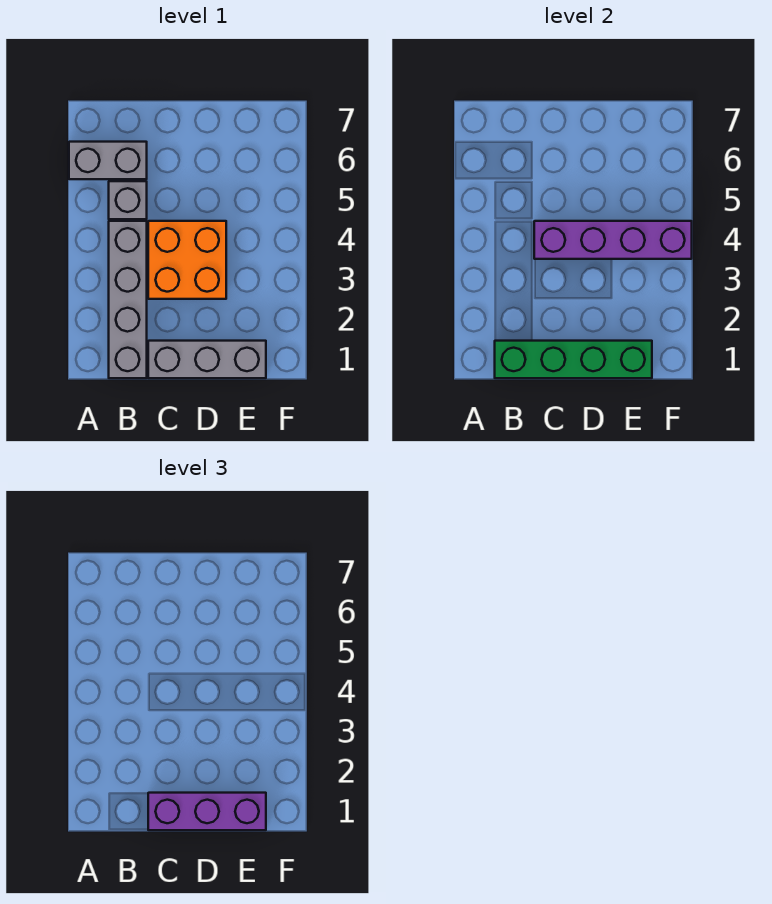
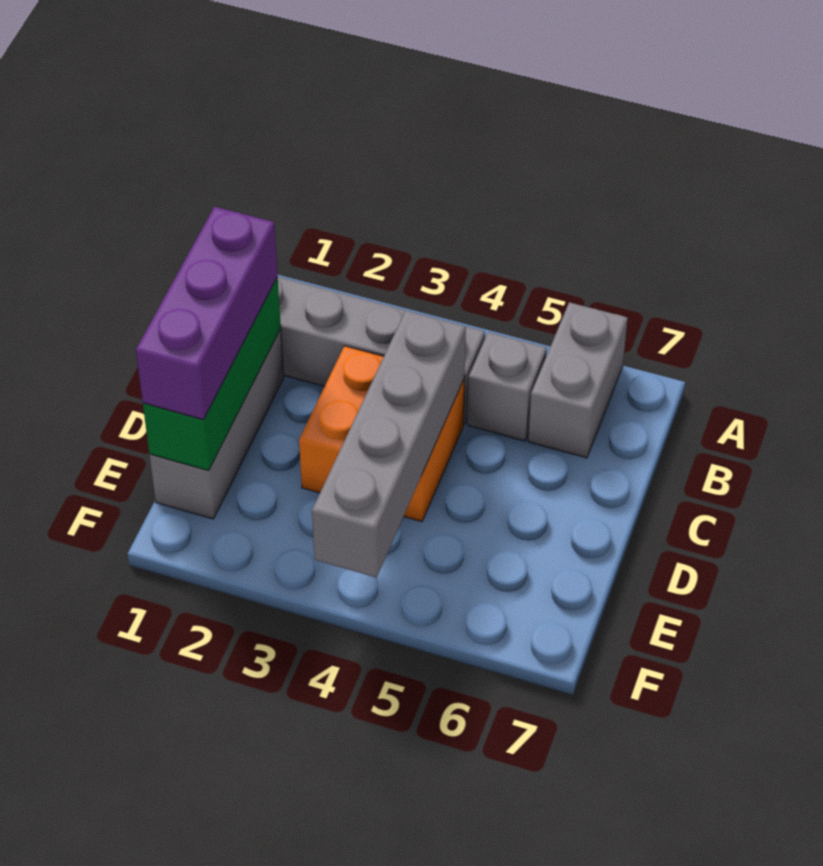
green brick B1:E1 level 2 -> green brick C1:E1 level 2
purple brick C4:F4 level 2 -> grey brick C4:F4 level 2

